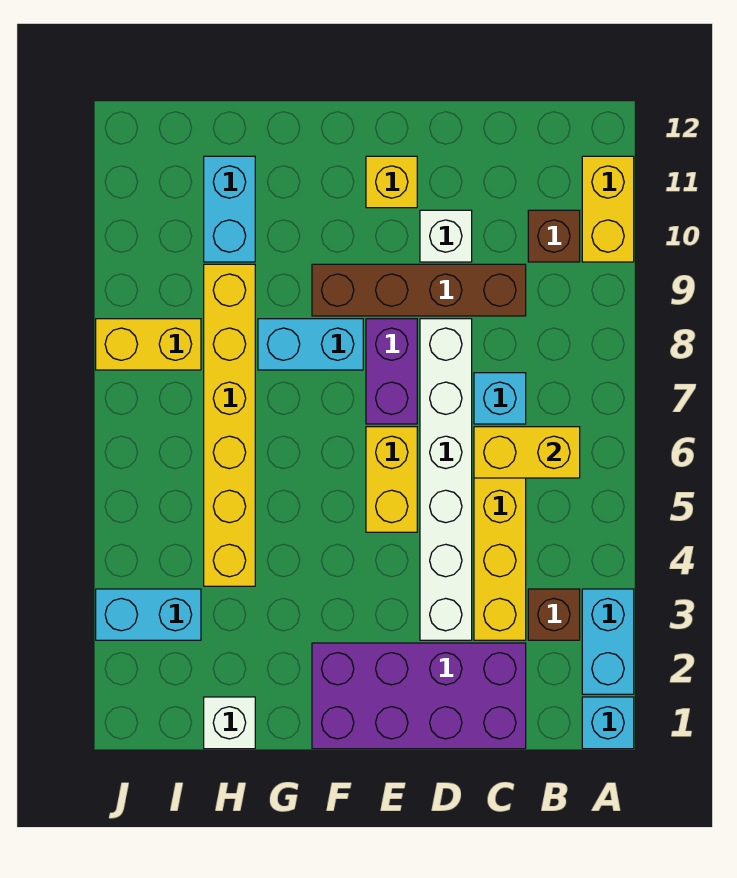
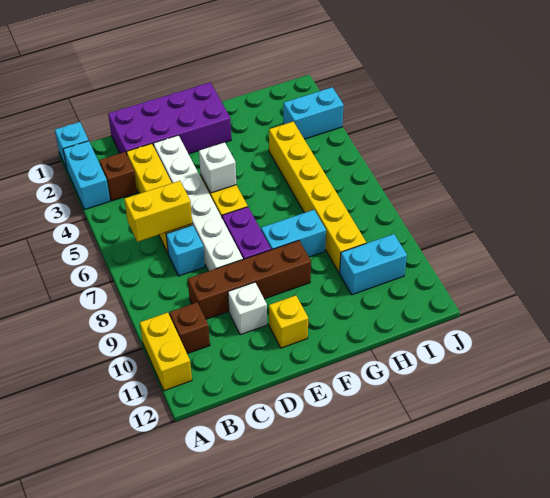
white brick H1 level 1 -> white brick E5 level 2
cyan brick H10:H11 level 1 -> cyan brick H10:I10 level 1
yellow brick I8:J8 level 1 -> none

